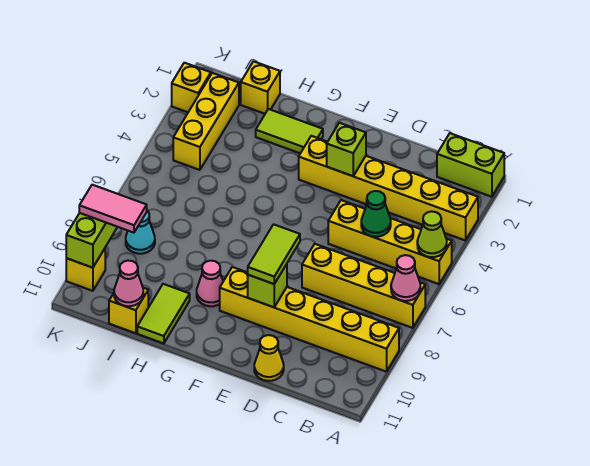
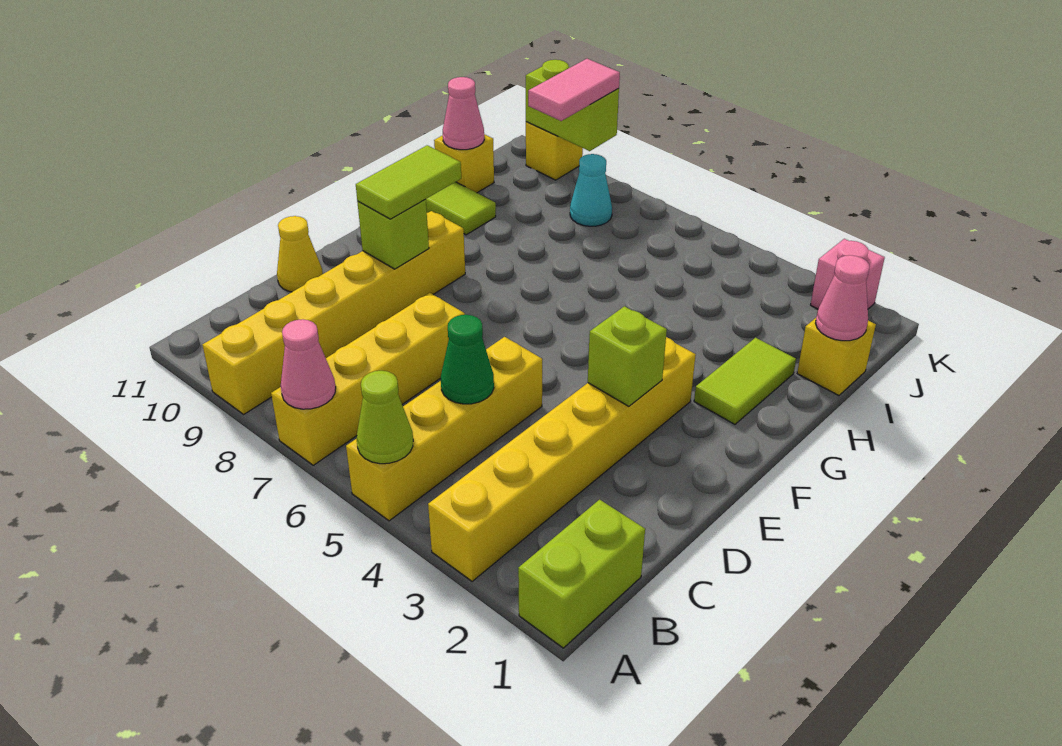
lime tile E8:E9 level 3 -> lime tile E9:F9 level 3
pink cone G9 level 1 -> pink cone I1 level 2
yellow brick J2:J4 level 1 -> none
yellow brick K2 level 1 -> pink brick K2 level 1

